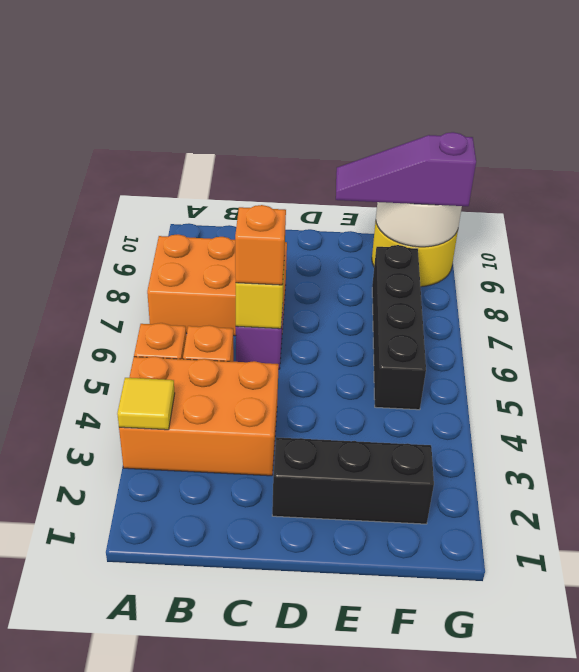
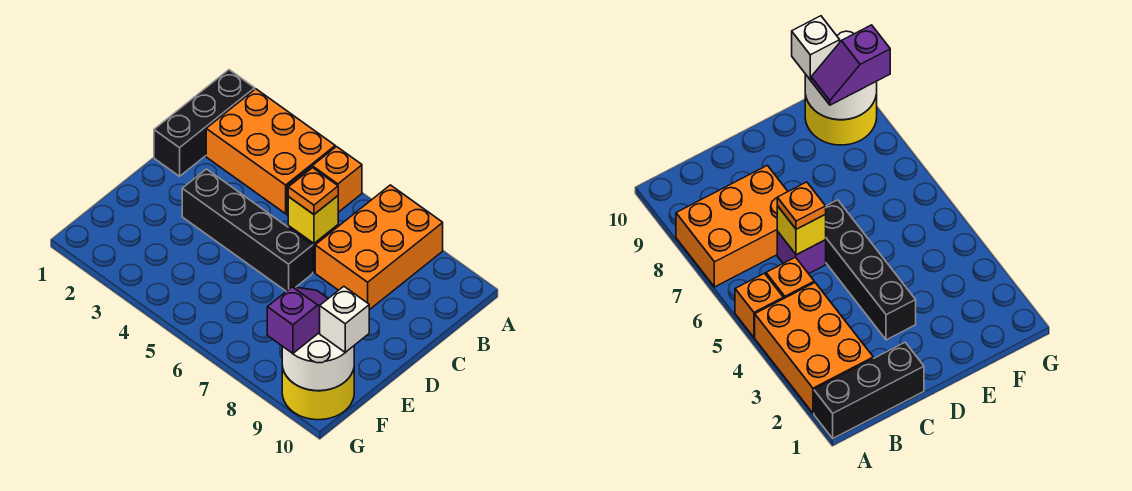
orange brick A3:C4 level 1 -> orange brick A2:B4 level 1
yellow tile A3 level 2 -> none
orange brick C6 level 3 -> orange plate C6 level 3
black brick D2:F2 level 1 -> black brick A1:C1 level 1
purple slope E9:G9 level 3 top G -> purple slope F9:G9 level 3 top G
black brick F5:F8 level 1 -> black brick D3:D6 level 1
none -> white brick F10 level 3

